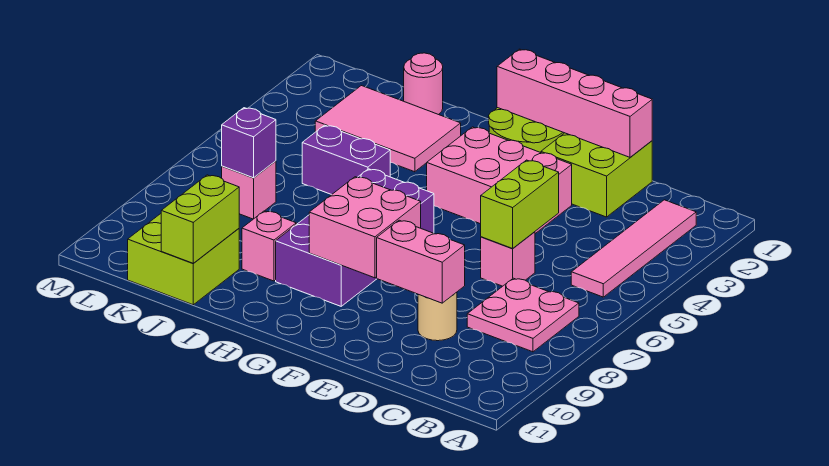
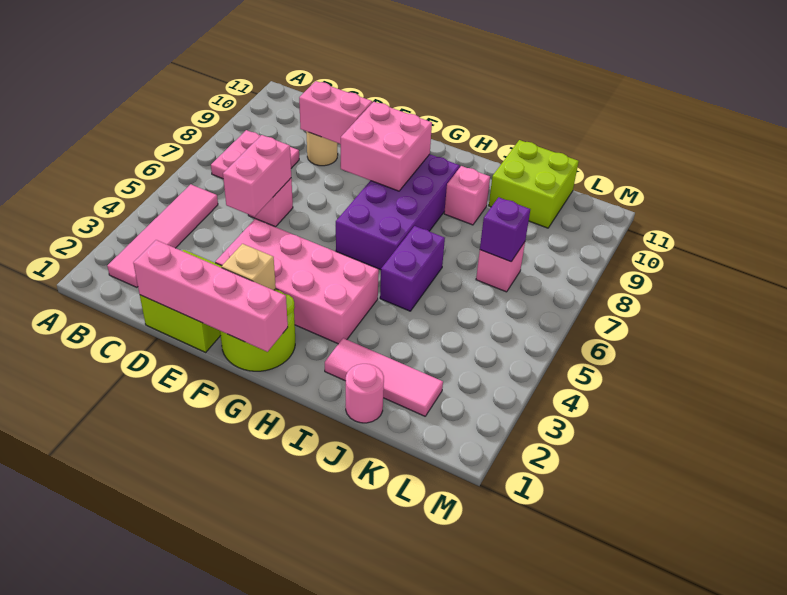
lime brick D5:D6 level 2 -> pink brick D5:D6 level 2
pink brick E3:G4 level 1 -> pink brick E3:H4 level 1
none -> tan brick F2 level 2
pink tile I2:K3 level 1 -> pink tile I2:K2 level 1
purple brick I5:J5 level 1 -> purple brick I5:I6 level 1
lime brick J10:J11 level 2 -> none

